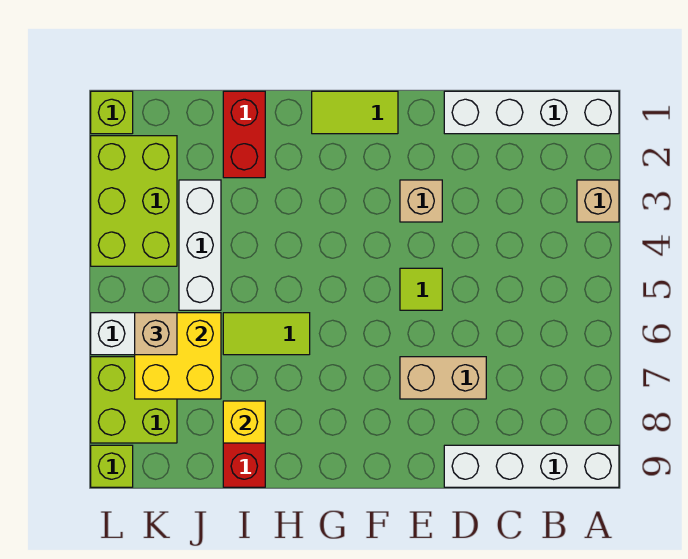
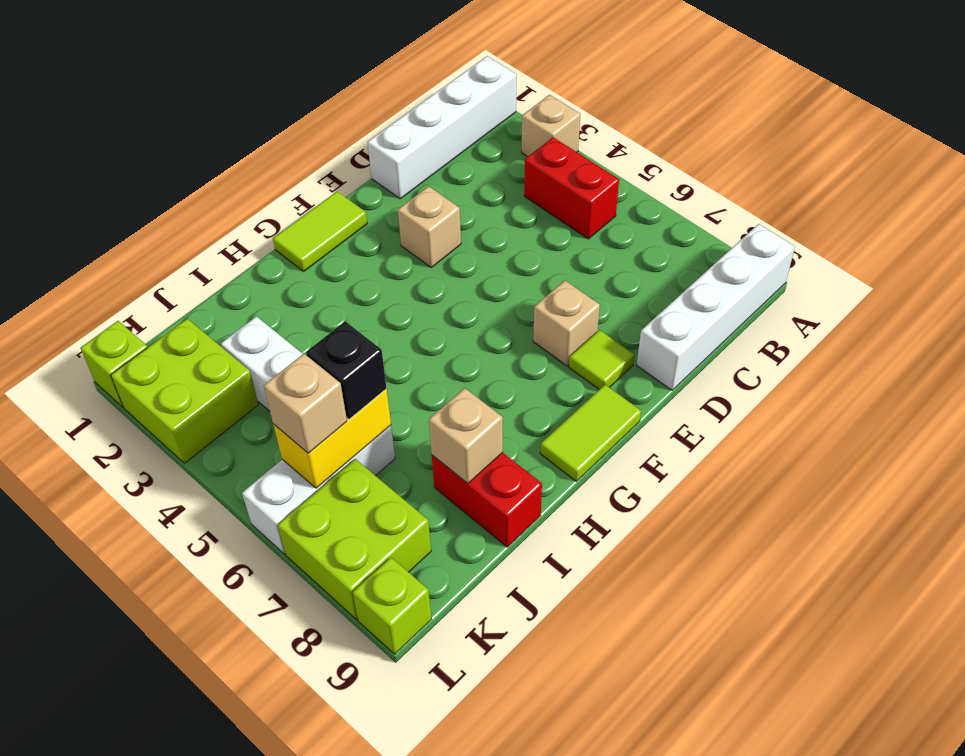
tan brick D7:E7 level 1 -> tan brick E7 level 1
lime tile E5 level 1 -> lime tile E8 level 1
lime tile H6:I6 level 1 -> lime tile F9:G9 level 1
red brick I1:I2 level 1 -> red brick B4:B5 level 1
yellow brick I8 level 2 -> tan brick I8 level 2
yellow brick J6:K7 level 2 -> yellow brick J6:K6 level 2
none -> black brick J6 level 3
lime brick K2:L4 level 1 -> lime brick K2:L3 level 1

